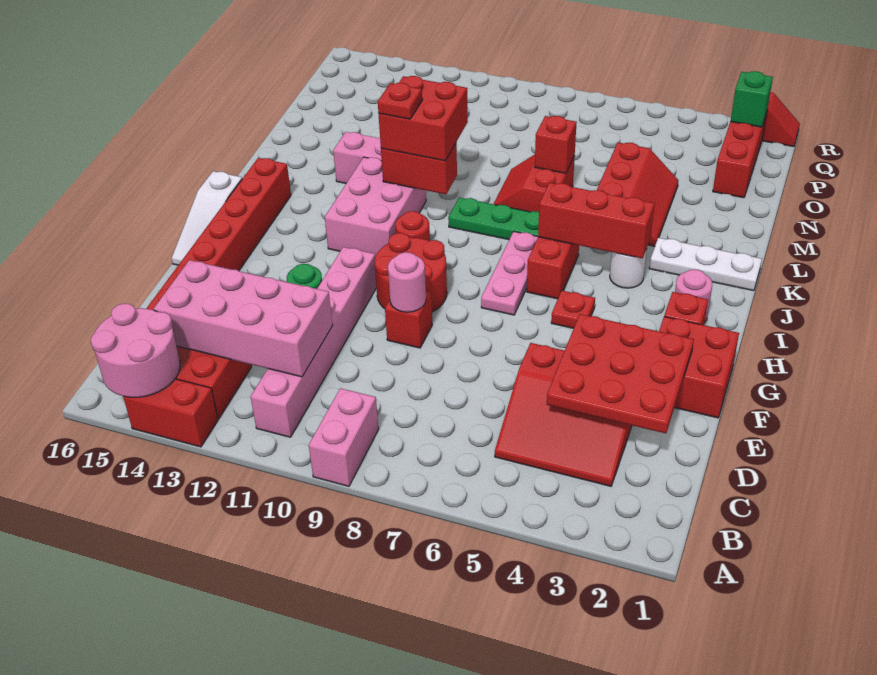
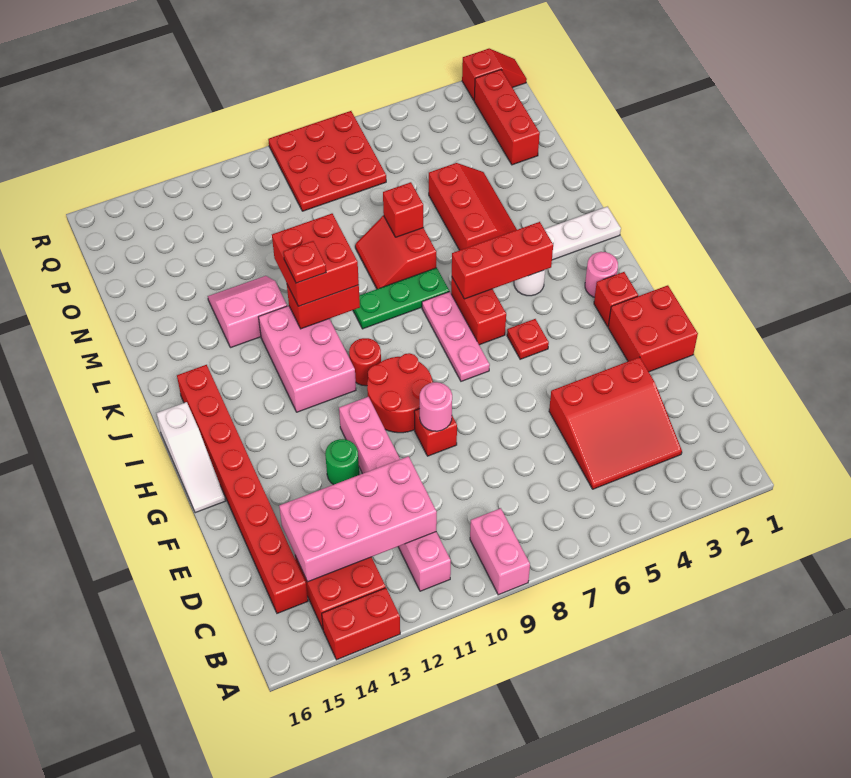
pink round brick A14:B15 level 2 -> none
red plate D2:F4 level 2 -> red plate P7:R9 level 1
green brick Q2 level 2 -> none

